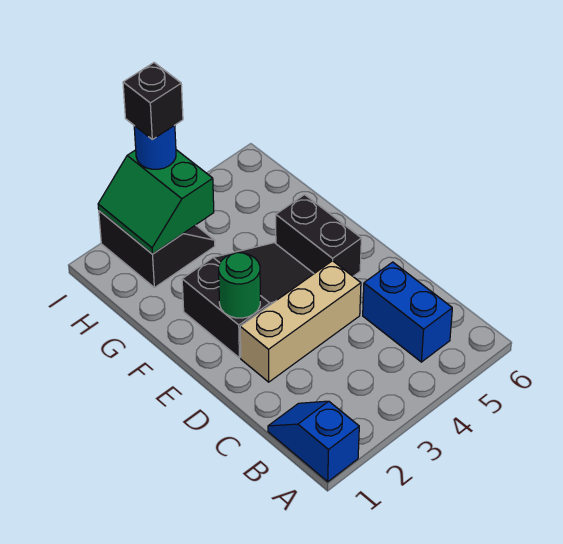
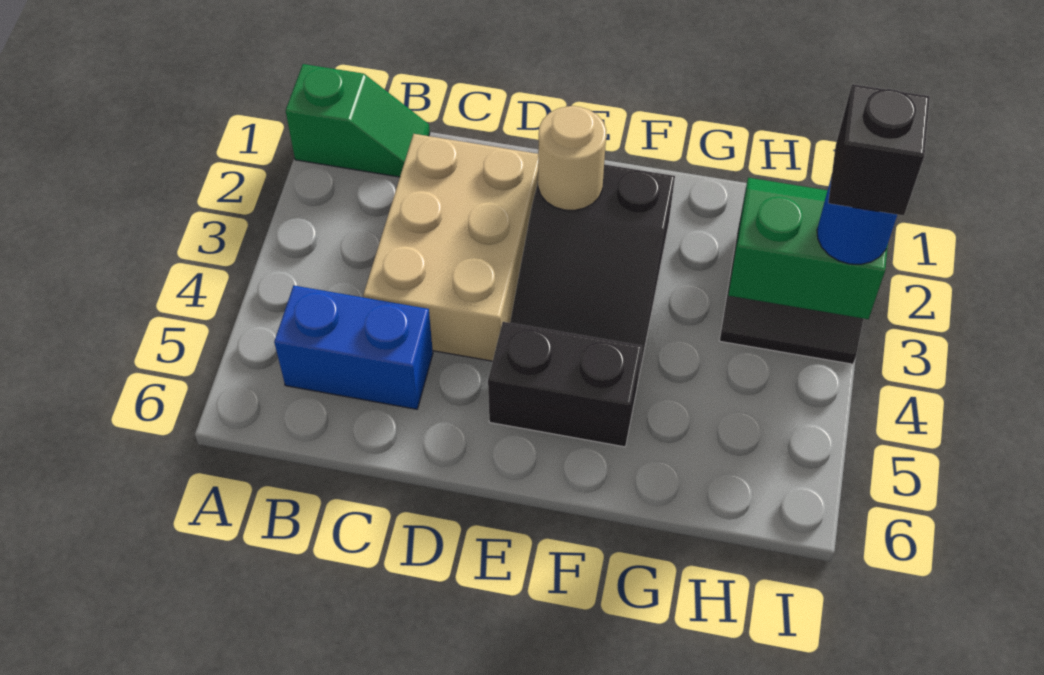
blue slope A1:B1 level 1 top A -> green slope A1:B1 level 1 top A
tan brick D2:D4 level 1 -> tan brick C2:D4 level 1
green round brick E2 level 2 -> tan round brick E2 level 2

